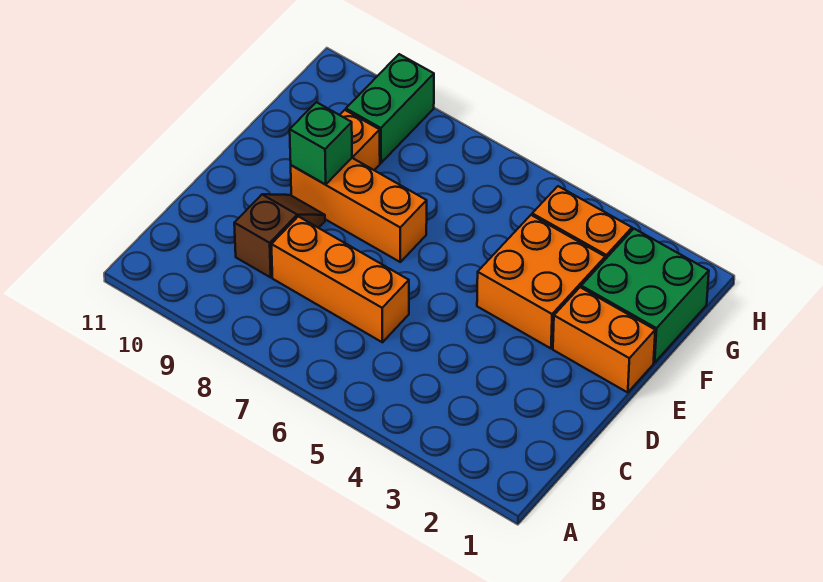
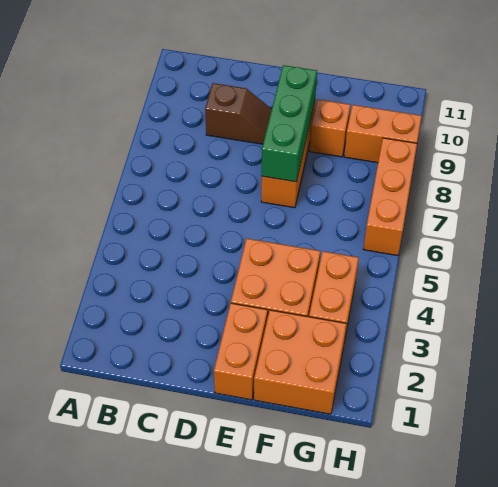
orange brick C6:C8 level 1 -> orange brick H6:H8 level 1
green brick E9 level 2 -> green brick E7:E9 level 2
green brick F1:G2 level 1 -> orange brick F1:G2 level 1
green brick G9:H9 level 1 -> orange brick G9:H9 level 1

